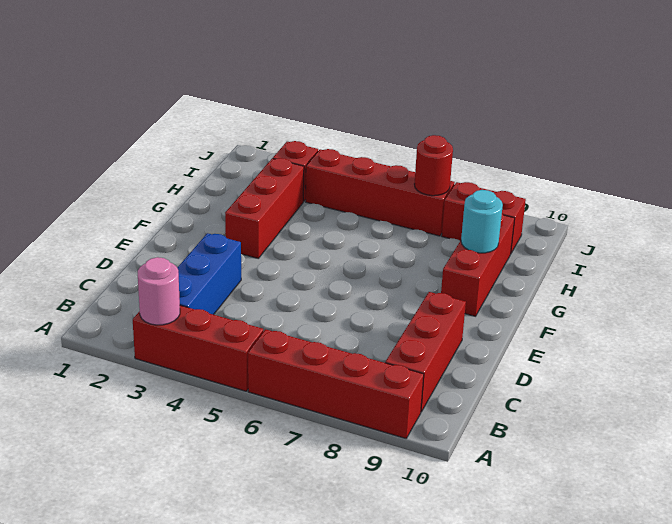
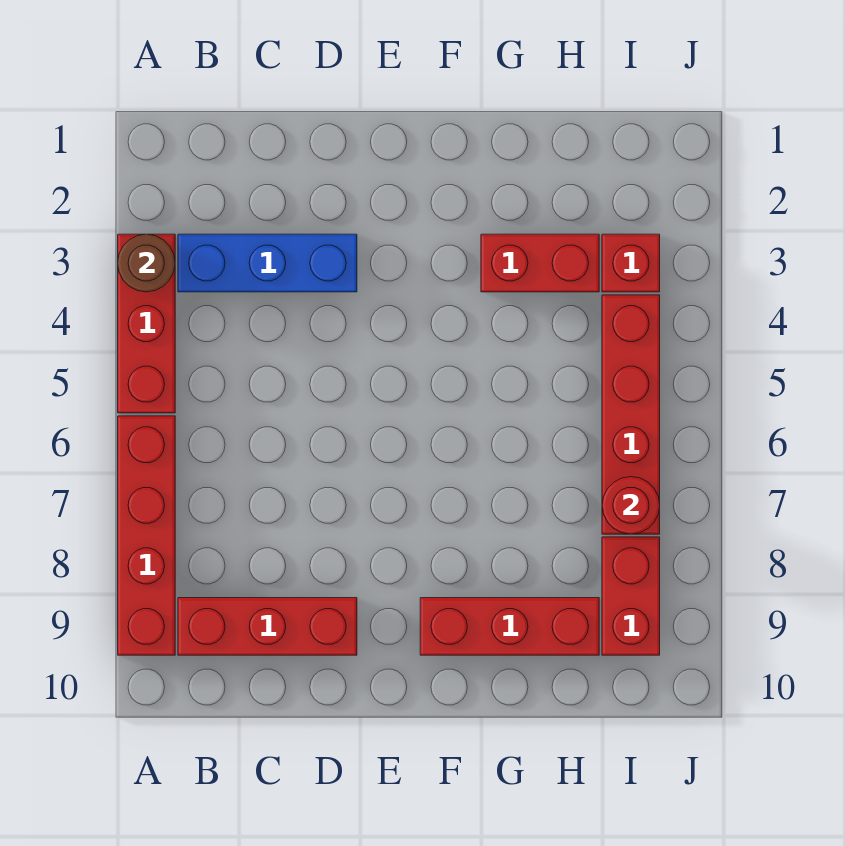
pink round brick A3 level 2 -> brown round brick A3 level 2
red brick F3:H3 level 1 -> red brick G3:H3 level 1
cyan round brick G9 level 2 -> none

